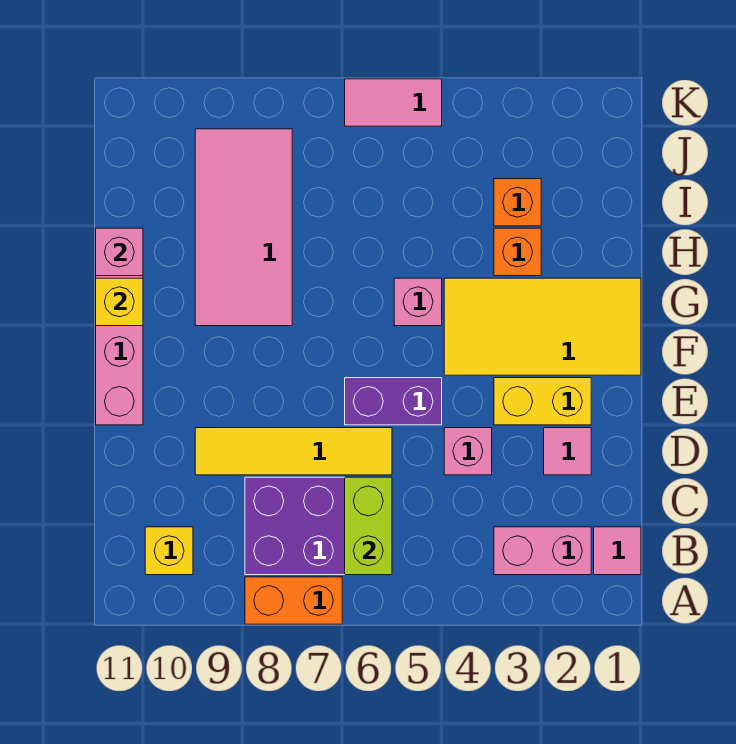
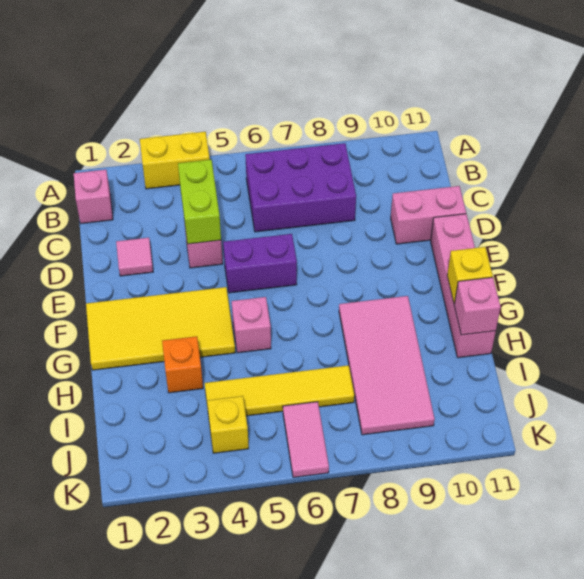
orange brick A7:A8 level 1 -> none
pink tile B1 level 1 -> pink brick B1 level 1
pink brick B2:B3 level 1 -> pink brick D10:D11 level 1
lime brick B6:C6 level 2 -> lime brick C4:D4 level 2
yellow brick B10 level 1 -> yellow brick J4 level 1
yellow tile D6:D9 level 1 -> yellow tile I4:I7 level 1
yellow brick E2:E3 level 1 -> yellow brick A3:A4 level 1
orange brick I3 level 1 -> none
pink tile K5:K6 level 1 -> pink tile J6:K6 level 1

